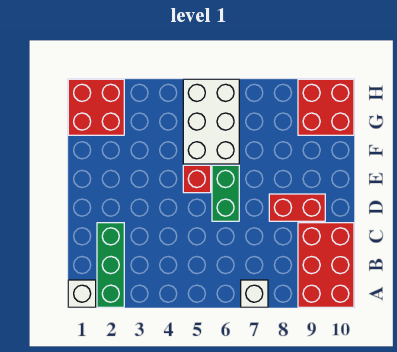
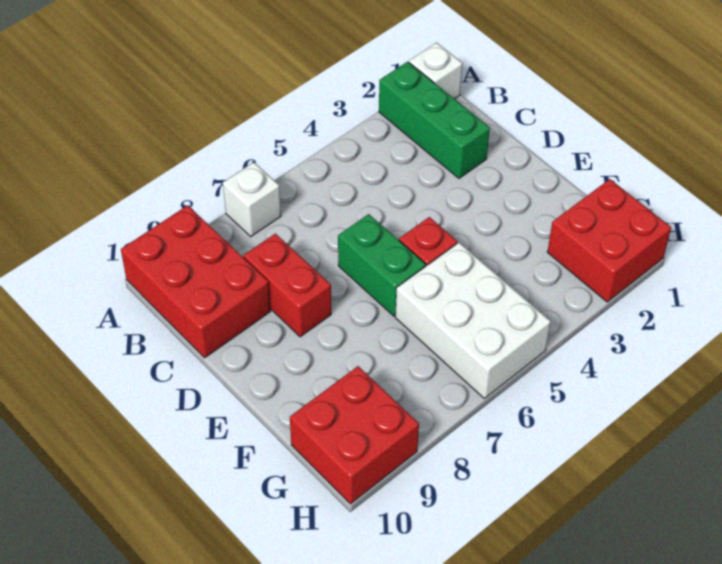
red brick D8:D9 level 1 -> red brick C8:D8 level 1

